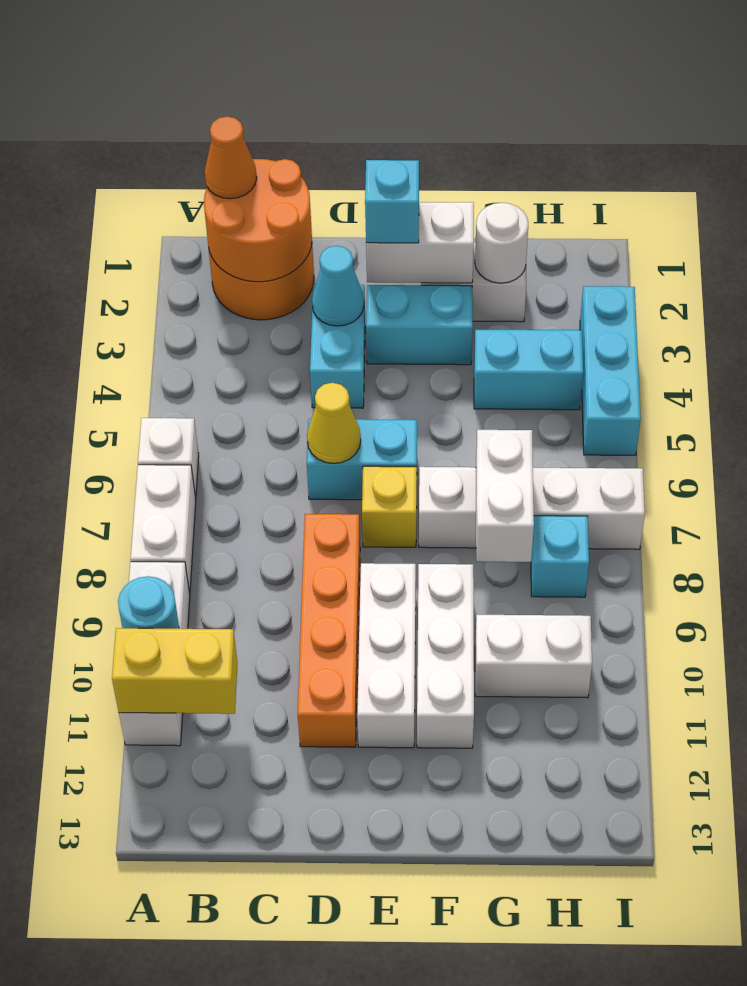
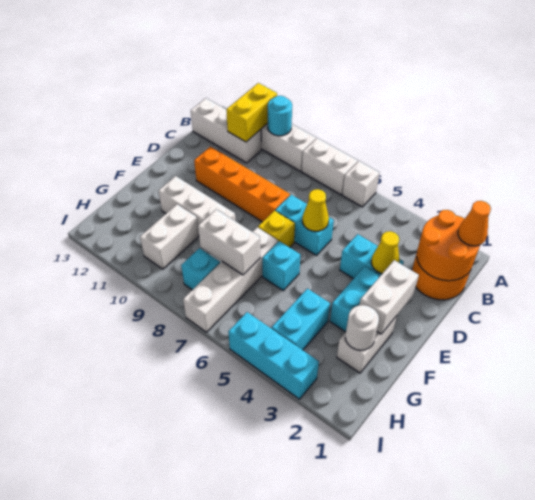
cyan cone D3 level 2 -> yellow cone D3 level 2
cyan brick D6:E6 level 1 -> cyan brick D6:D7 level 1
cyan brick E2 level 3 -> cyan brick F6 level 1
white brick E9:E11 level 1 -> white brick B11:B13 level 1

